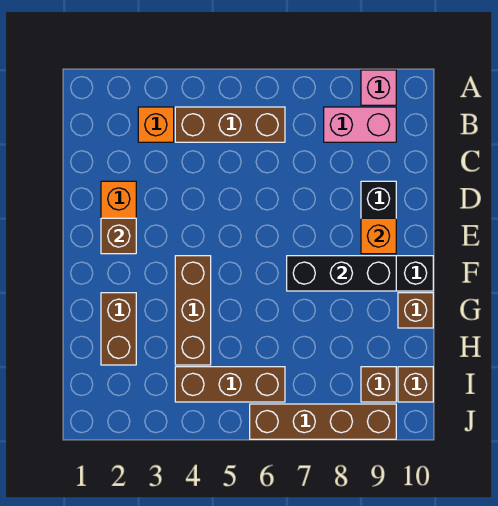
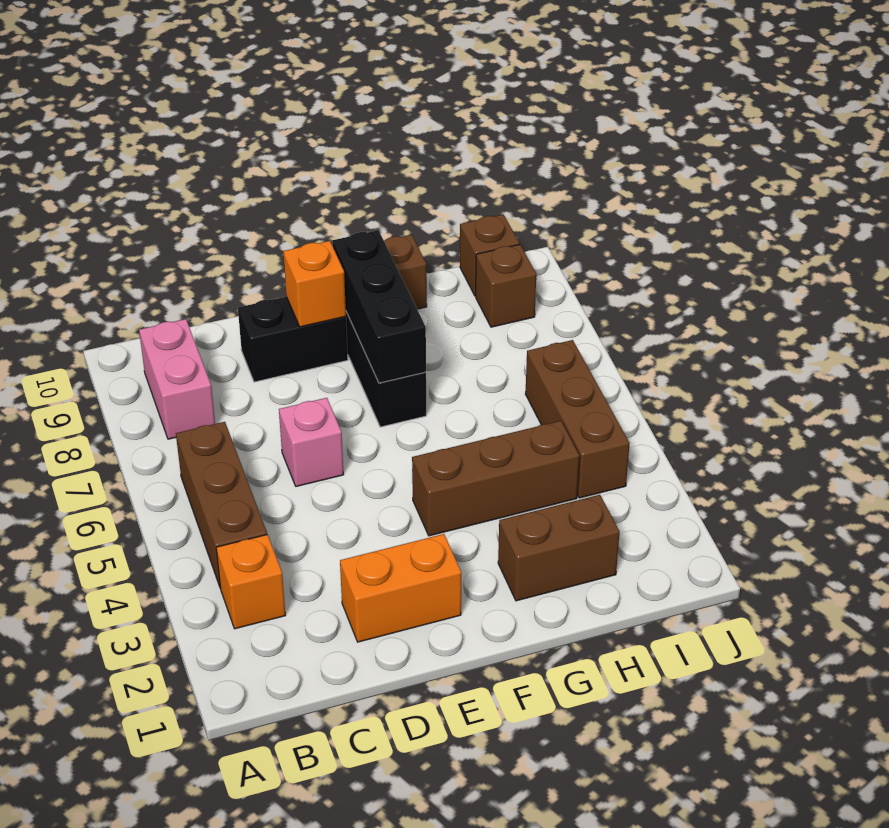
pink brick A9 level 1 -> pink brick D6 level 1
brown brick E2 level 2 -> none
brown brick J6:J9 level 1 -> none

